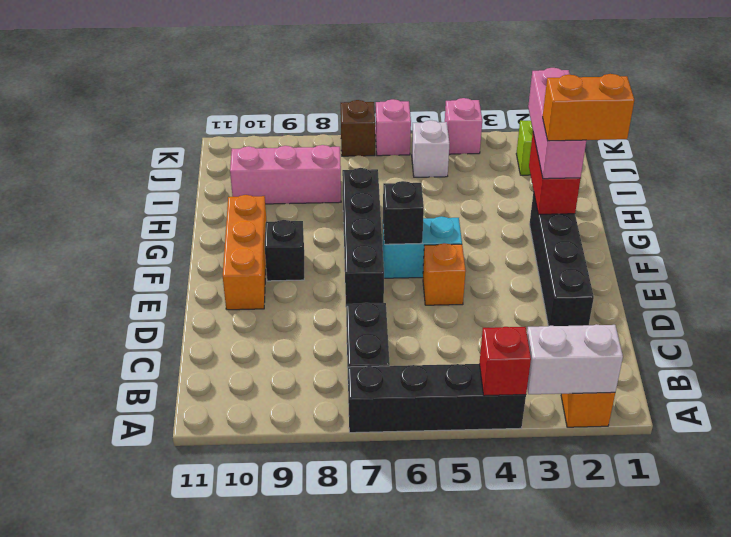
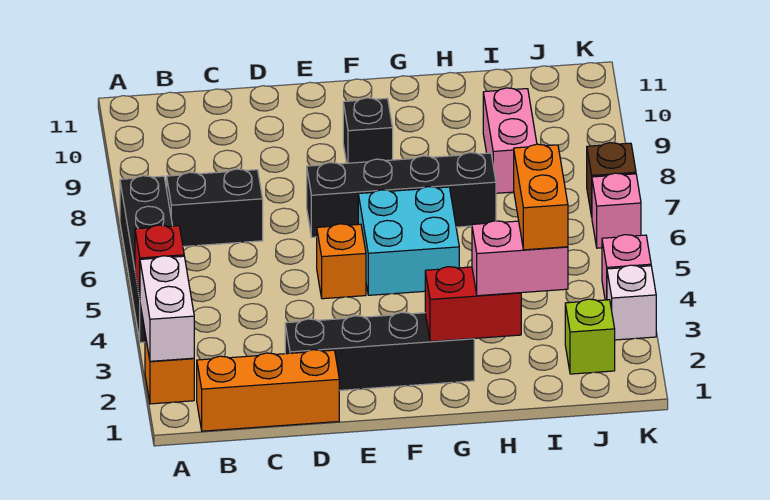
orange brick E10:G10 level 1 -> orange brick B1:D1 level 1
cyan brick F5:F6 level 1 -> cyan brick F5:G6 level 1
black brick F6 level 2 -> none
orange brick G1:G2 level 4 -> orange brick I2:I3 level 4
pink brick G2:I2 level 3 -> pink brick H2:I2 level 3
pink brick I8:I10 level 1 -> pink brick I8:I9 level 1
white brick J5 level 1 -> white brick K3 level 1

